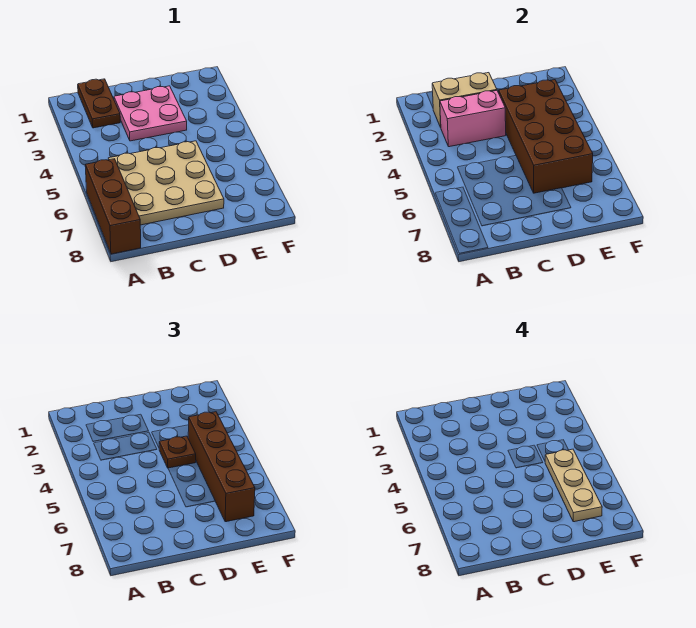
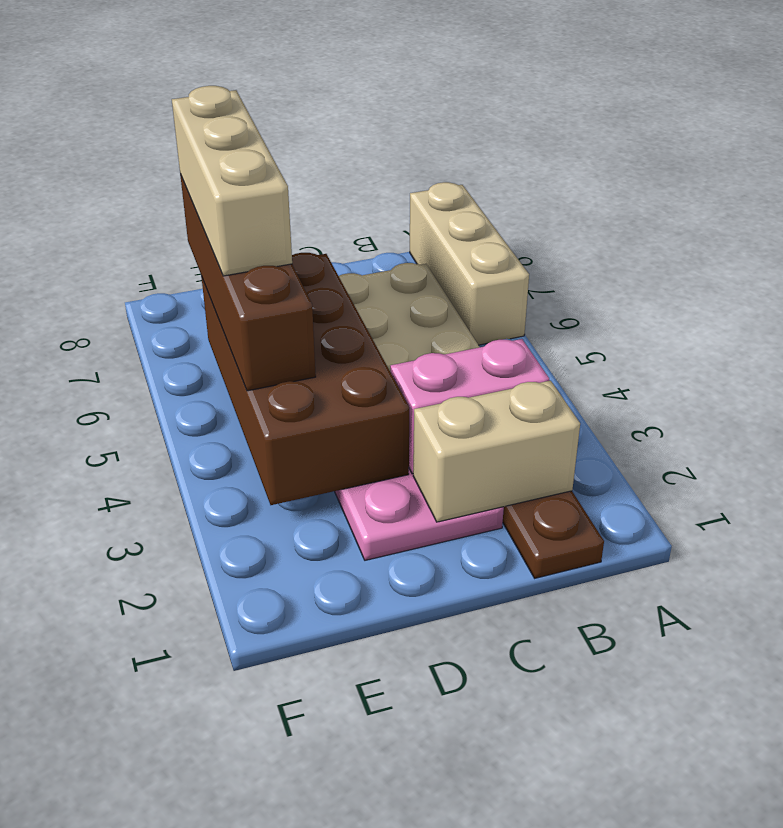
brown brick A6:A8 level 1 -> tan brick A6:A8 level 1
brown plate D4 level 3 -> none
tan plate E5:E7 level 4 -> tan brick E5:E7 level 4

